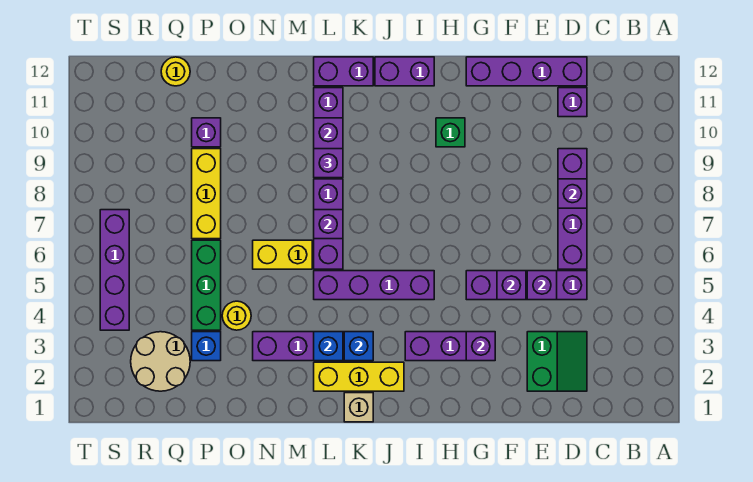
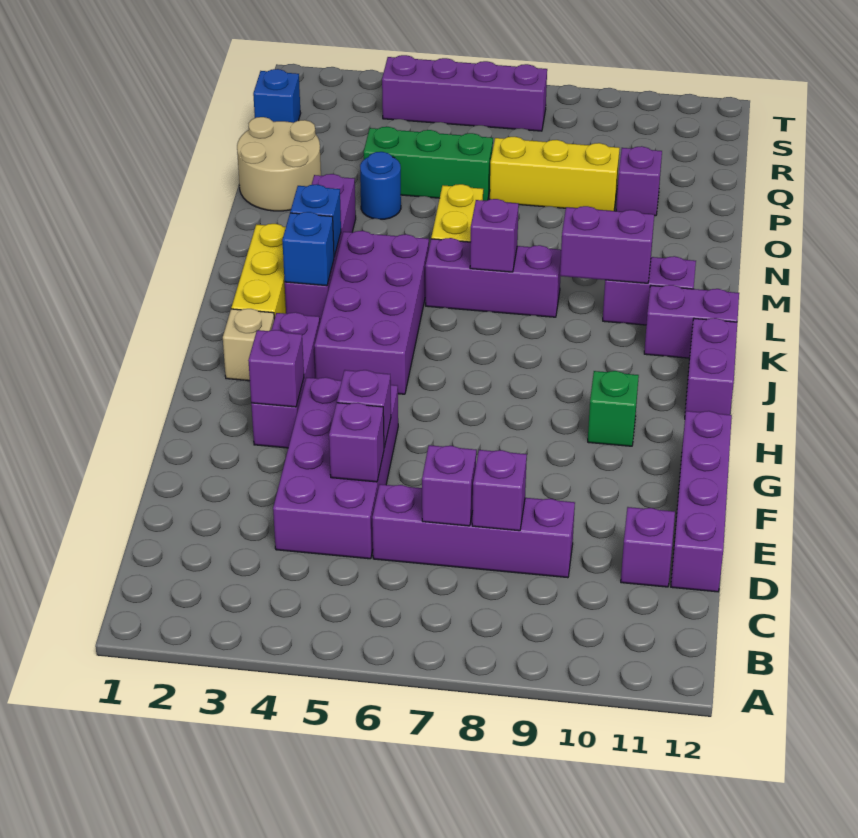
green slope D2:E3 level 1 top E -> none
purple brick D5:G5 level 1 -> purple brick D4:G5 level 1
purple brick I5:L5 level 1 -> purple brick I4:L5 level 1
tan brick K1 level 1 -> tan brick I2 level 1
purple brick K12:L12 level 1 -> purple brick K11:K12 level 1
purple brick L9 level 3 -> purple brick D7 level 2
yellow round brick O4 level 1 -> blue round brick O4 level 1
blue brick P3 level 1 -> blue brick R1 level 1
tan round brick Q2:R3 level 1 -> tan round brick O1:P2 level 1
yellow round brick Q12 level 1 -> none

